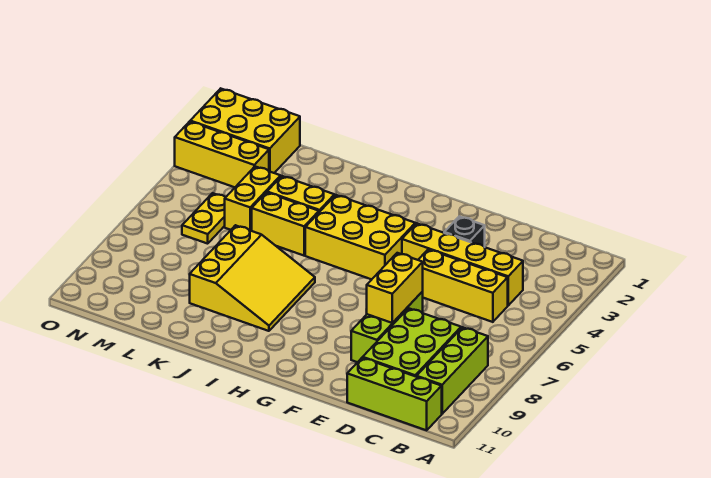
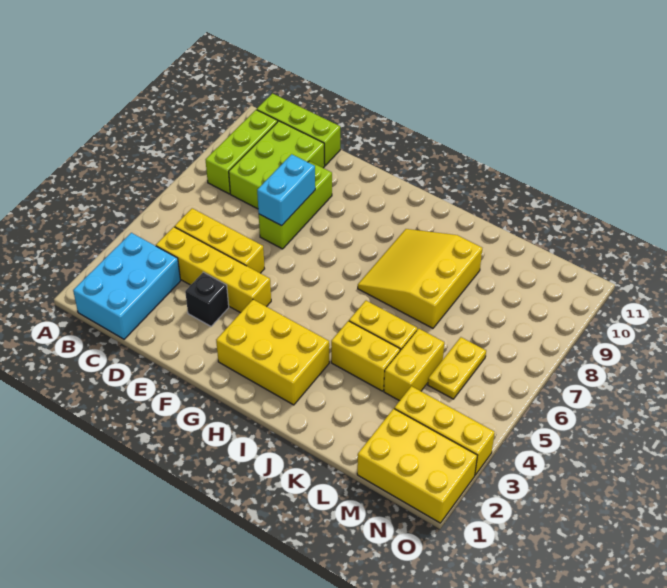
none -> cyan brick B1:C3 level 1
yellow brick E7:E8 level 2 -> cyan brick E7:E8 level 2
yellow brick G4:I5 level 1 -> yellow brick G2:I3 level 1

